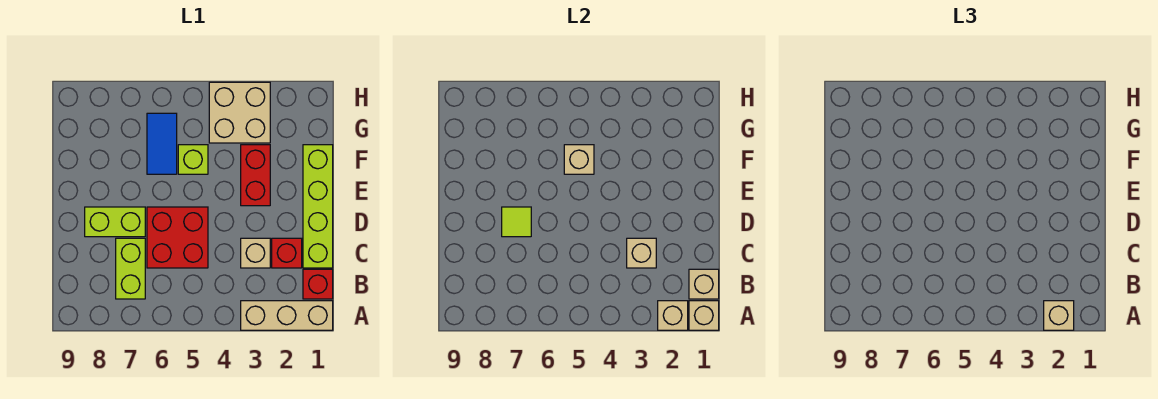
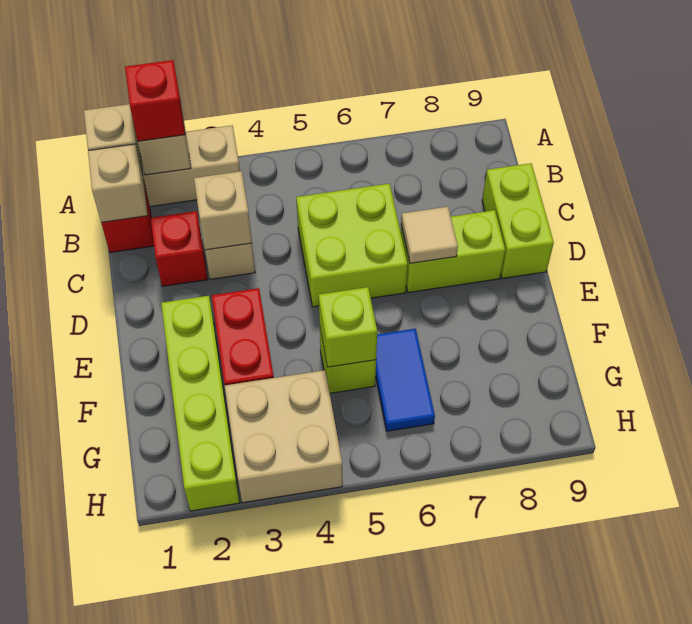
tan brick A2 level 3 -> red brick A2 level 3
lime brick B7:C7 level 1 -> lime brick C9:D9 level 1
lime brick C1:F1 level 1 -> lime brick E2:H2 level 1
red brick C5:D6 level 1 -> lime brick C5:D6 level 1
lime tile D7 level 2 -> tan tile D7 level 2
tan brick F5 level 2 -> lime brick F5 level 2

